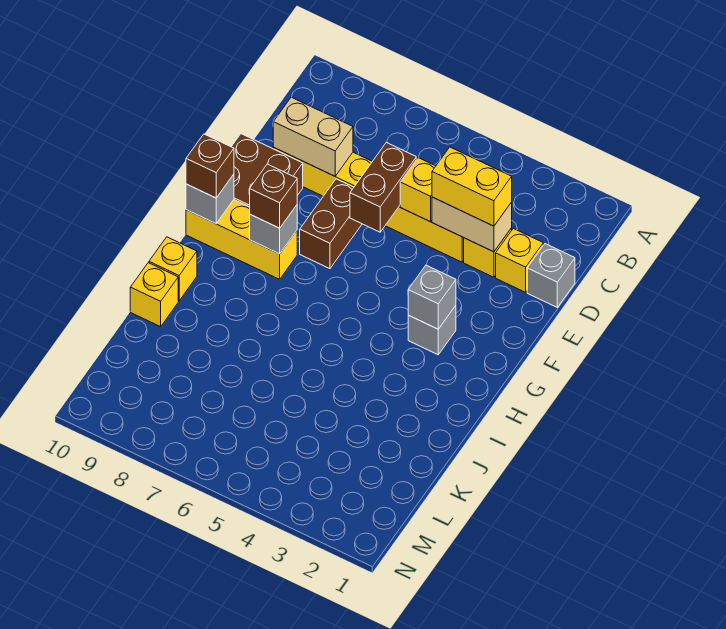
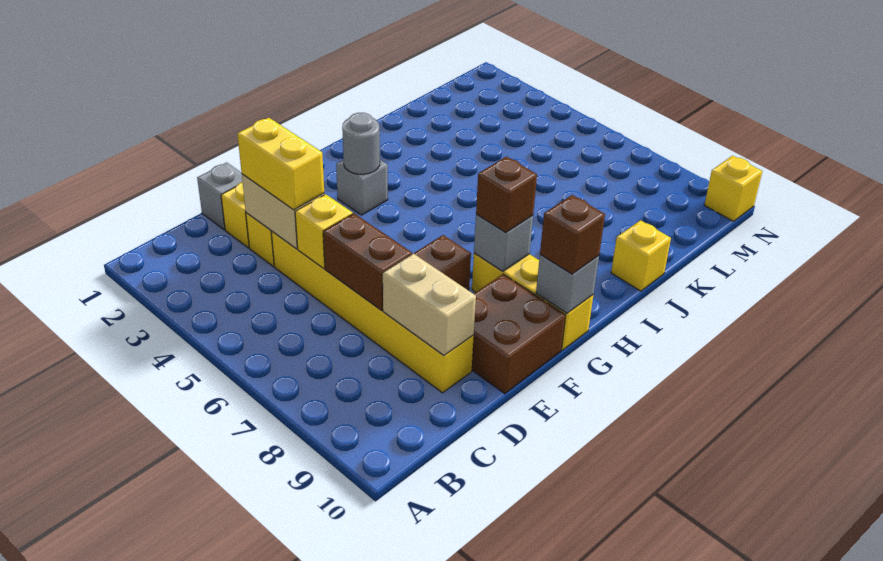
brown brick D6:E6 level 2 -> brown brick D6:D7 level 2
grey brick G3 level 2 -> grey round brick G3 level 2
yellow brick I10 level 1 -> yellow brick N10 level 1

